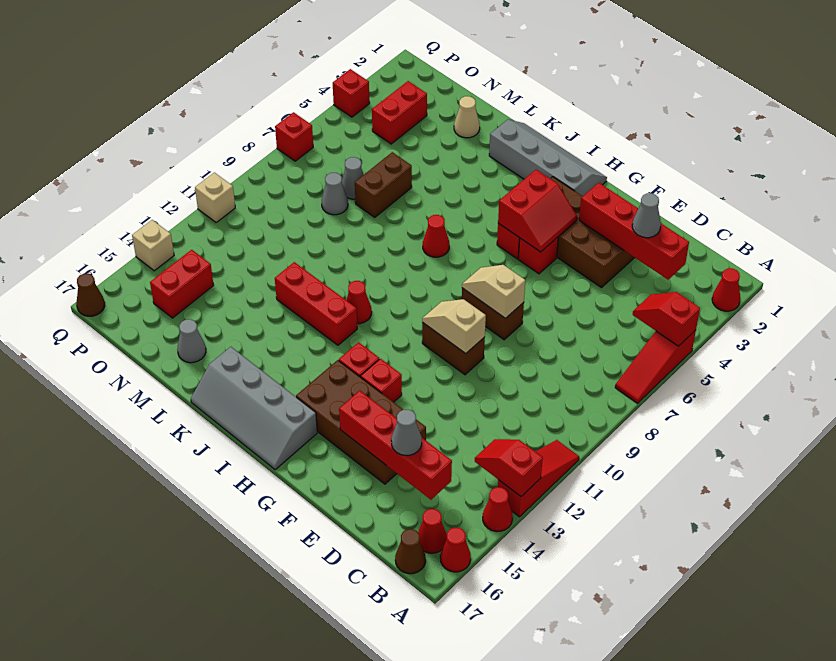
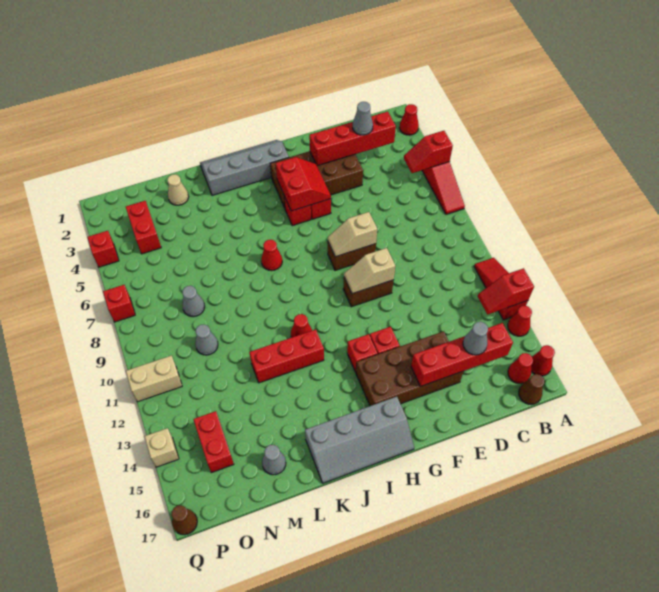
brown brick M6:M7 level 1 -> none
grey cone N7 level 1 -> grey cone N10 level 1
tan brick Q11 level 1 -> tan brick P11:Q11 level 1

